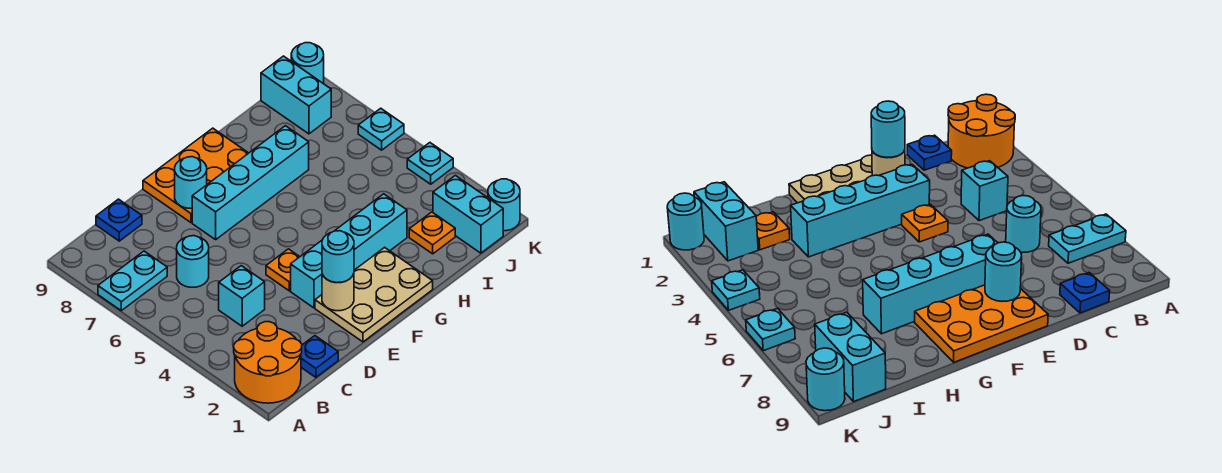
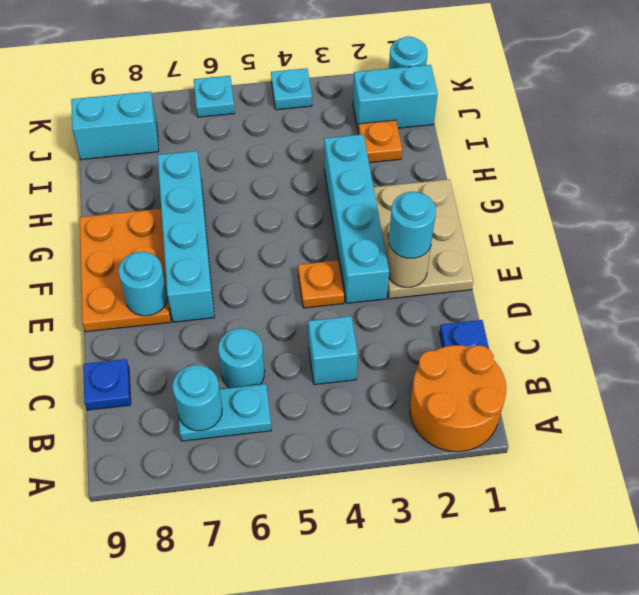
cyan plate A7:B7 level 1 -> cyan plate B6:B7 level 1
cyan round brick K9 level 1 -> cyan round brick B7 level 2

